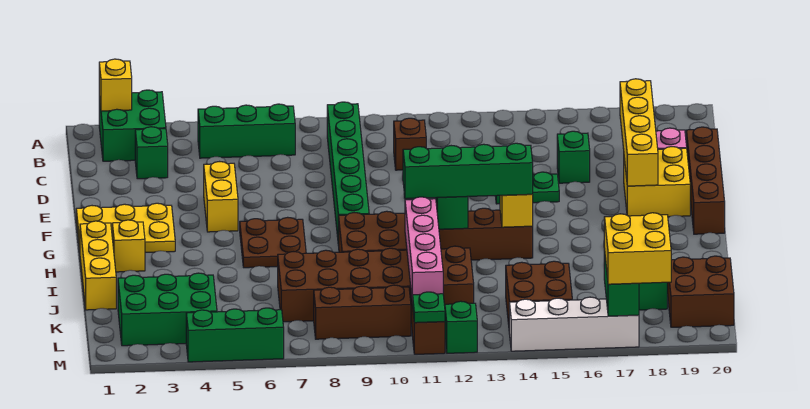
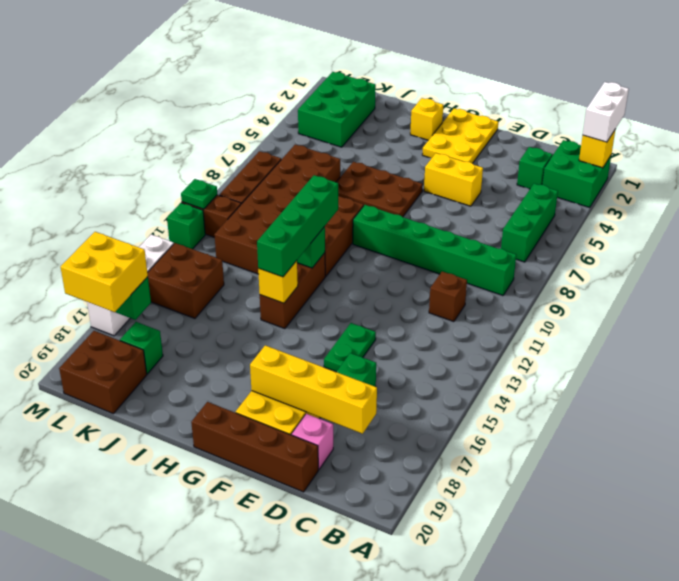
none -> white brick A1:A2 level 3
brown plate G6:H7 level 1 -> brown plate G6:I7 level 1
yellow brick H1:J1 level 1 -> none
pink brick I11:L11 level 2 -> none
green brick M4:M6 level 1 -> none

